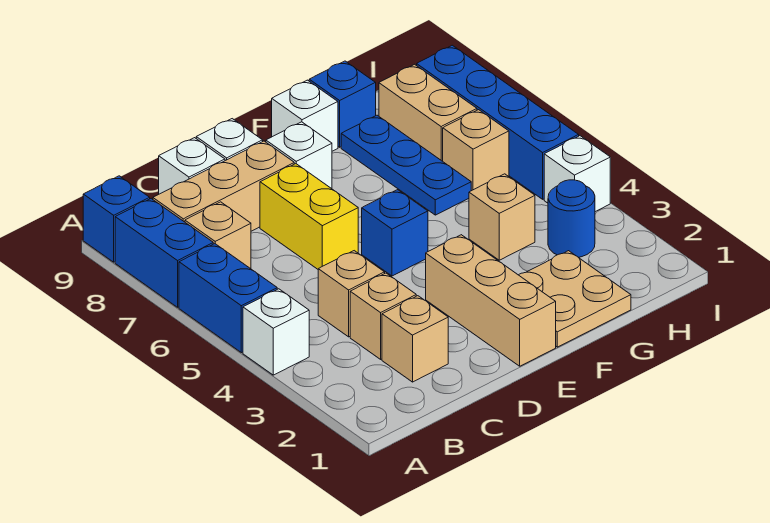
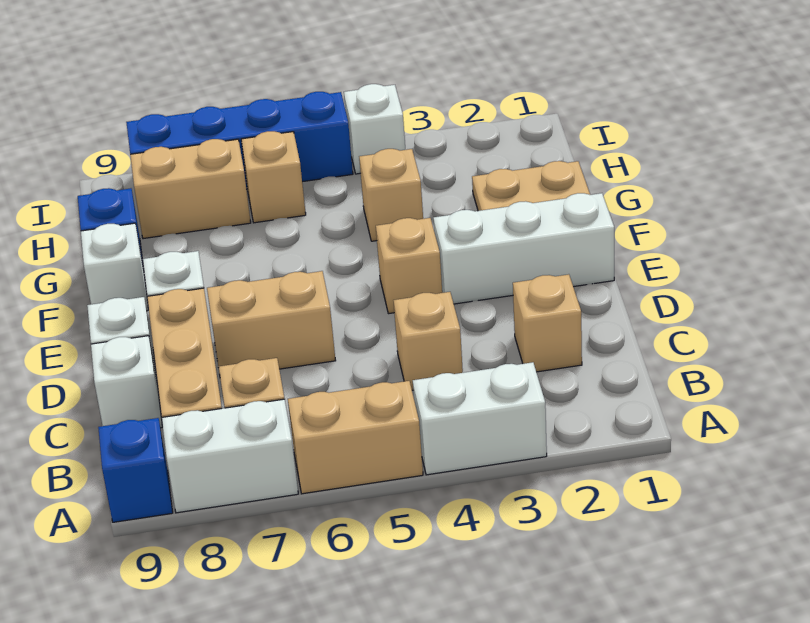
white brick A4 level 1 -> white brick A3:A4 level 1
blue brick A5:A6 level 1 -> tan brick A5:A6 level 1
blue brick A7:A8 level 1 -> white brick A7:A8 level 1
tan brick C3 level 1 -> tan brick E4 level 1
yellow brick D6:D7 level 1 -> tan brick D6:D7 level 1
tan brick E1:E3 level 1 -> white brick E1:E3 level 1
blue brick E5 level 1 -> none
blue plate G6:G8 level 1 -> none
blue round brick H3 level 1 -> none

